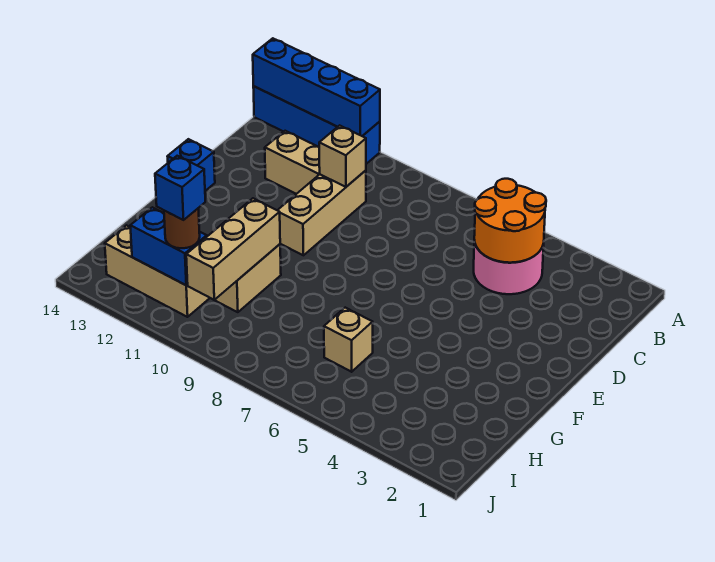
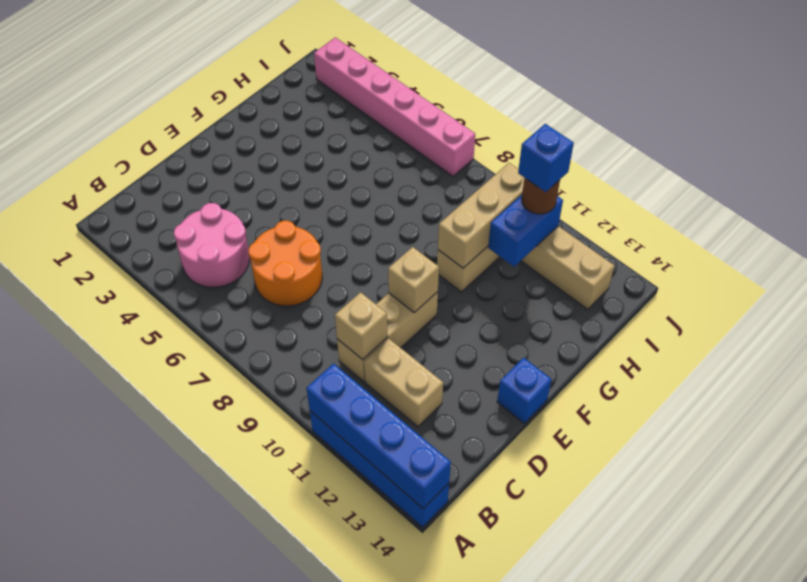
orange round brick B4:C5 level 2 -> orange round brick C6:D7 level 1
tan brick H6 level 1 -> tan brick E10 level 2
blue brick I11:I12 level 2 -> blue brick H11:I11 level 2
none -> pink brick J2:J7 level 1

